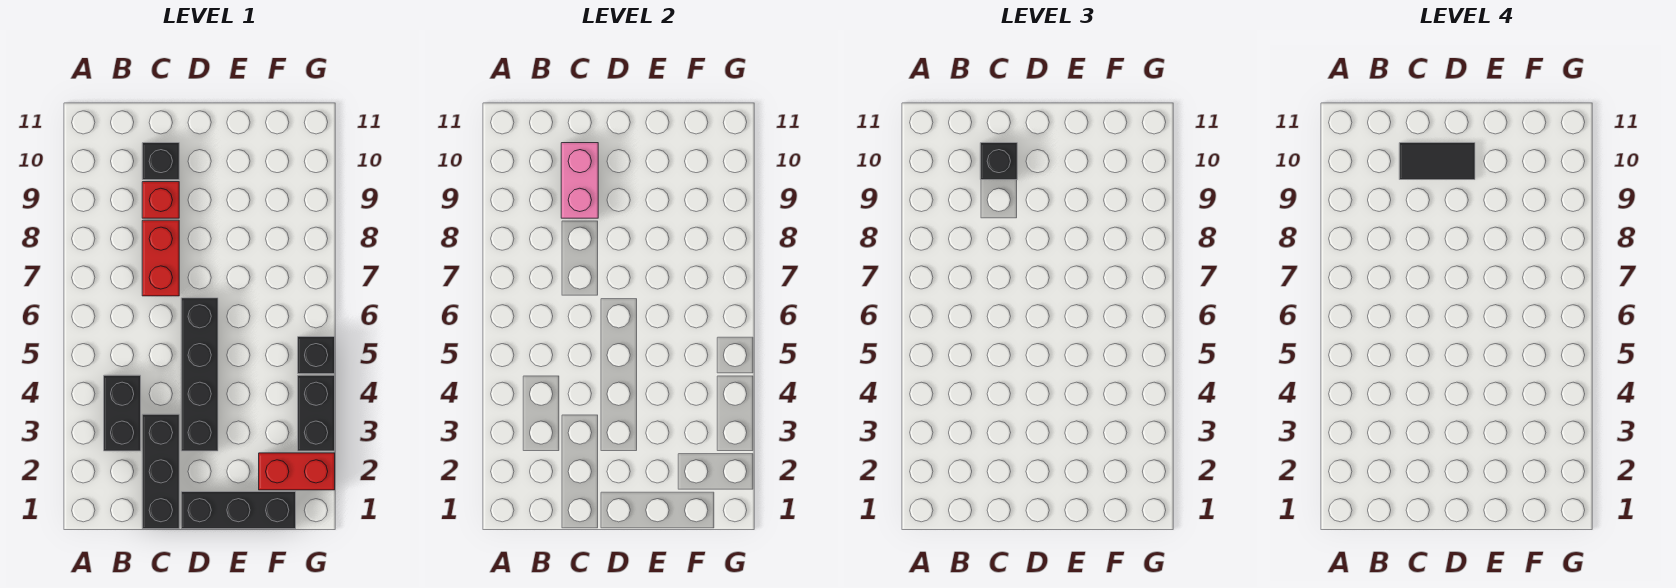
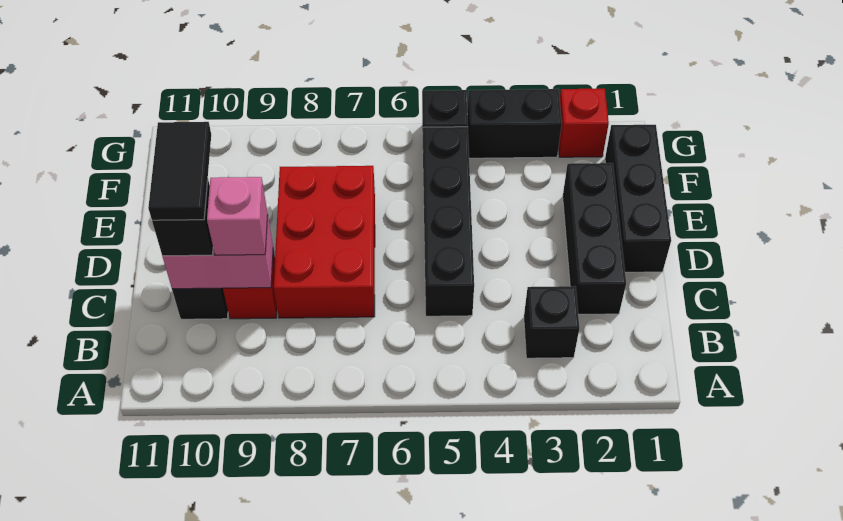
black brick B3:B4 level 1 -> black brick B3 level 1
black brick C1:C3 level 1 -> black brick C2:E2 level 1
red brick C7:C8 level 1 -> red brick C7:E8 level 1
none -> pink brick C9 level 3
black brick D3:D6 level 1 -> black brick C5:F5 level 1
red brick F2:G2 level 1 -> red brick G2 level 1

